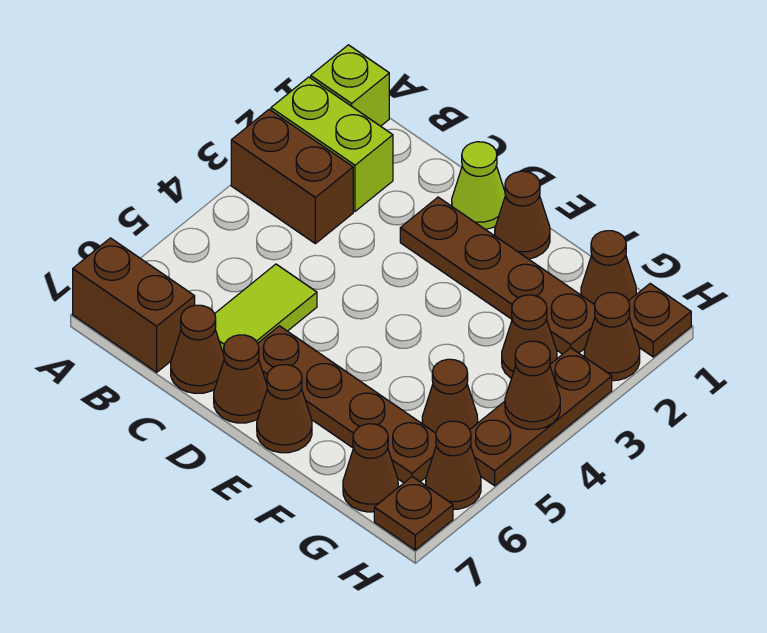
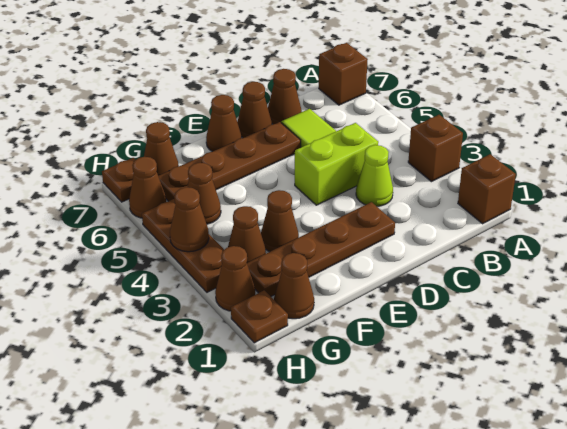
lime brick A1 level 1 -> brown brick A1 level 1
lime brick A2:B2 level 1 -> lime brick C4:D4 level 1
brown brick A3:B3 level 1 -> brown brick A3 level 1
brown brick A7:B7 level 1 -> brown brick A7 level 1
lime cone D1 level 1 -> lime cone C3 level 1
brown cone E1 level 1 -> brown cone F3 level 1

